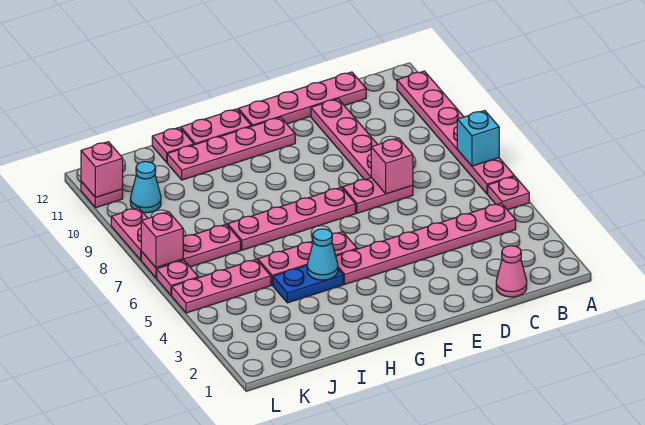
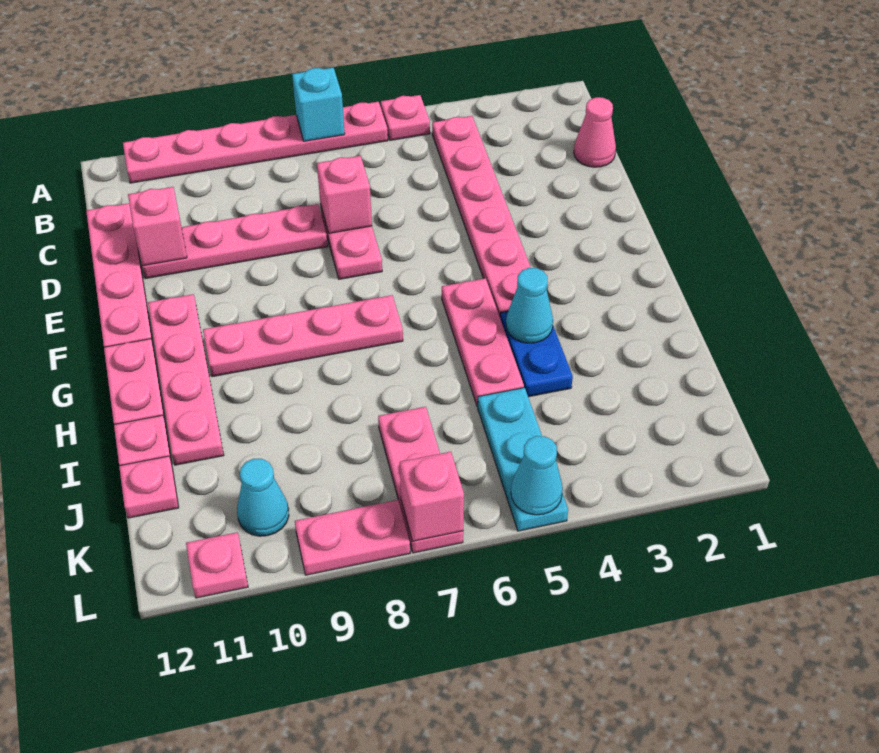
pink plate F7:I7 level 1 -> pink plate G7:G10 level 1
pink plate J5:L5 level 1 -> cyan plate J5:L5 level 1
none -> cyan cone L5 level 2
pink plate L6 level 1 -> pink plate J12 level 1
pink brick L11 level 2 -> pink brick D11 level 2

